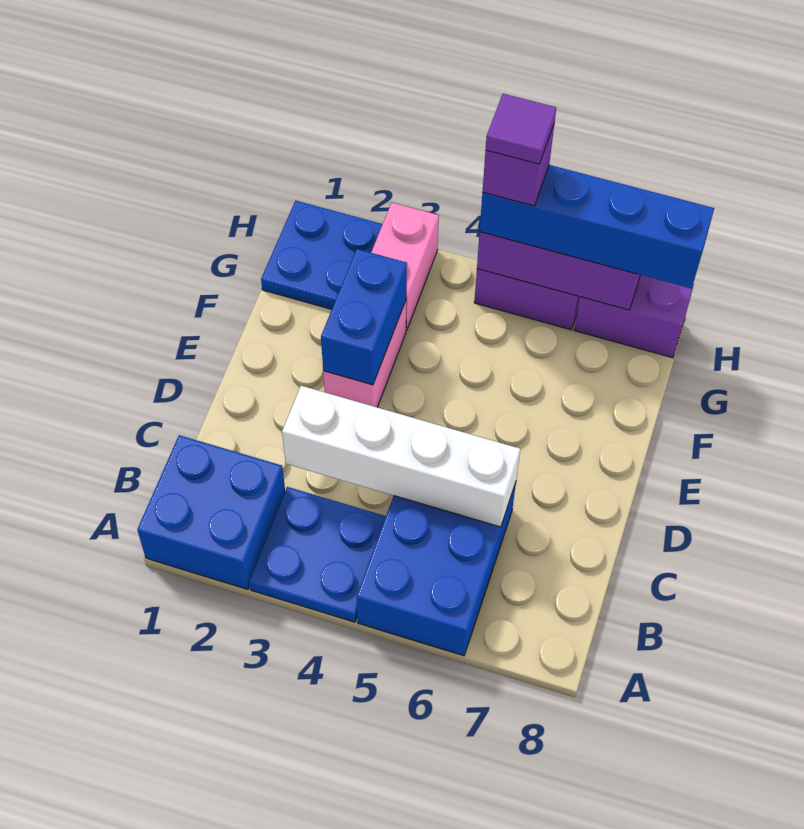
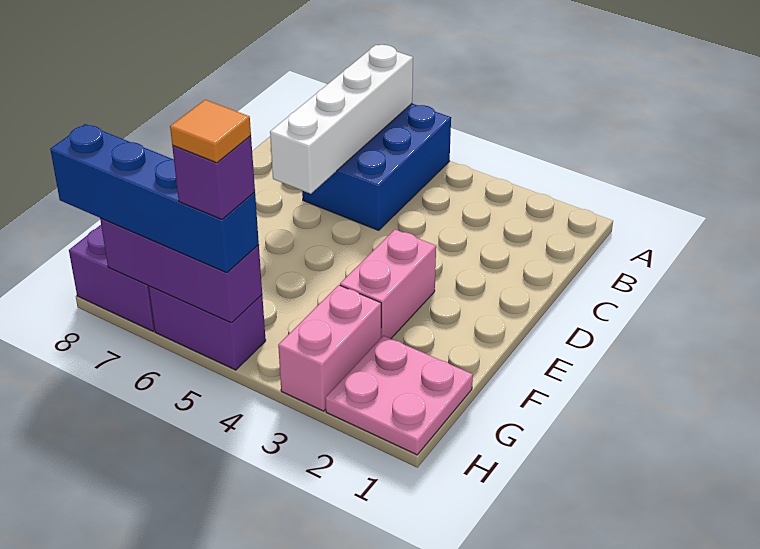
blue brick A1:B2 level 1 -> none
blue plate A3:B4 level 1 -> none
white brick C3:C6 level 2 -> white brick A6:D6 level 2
blue brick E3:F3 level 2 -> none
blue plate G1:H2 level 1 -> pink plate G1:H2 level 1
purple tile H5 level 5 -> orange tile H5 level 5

